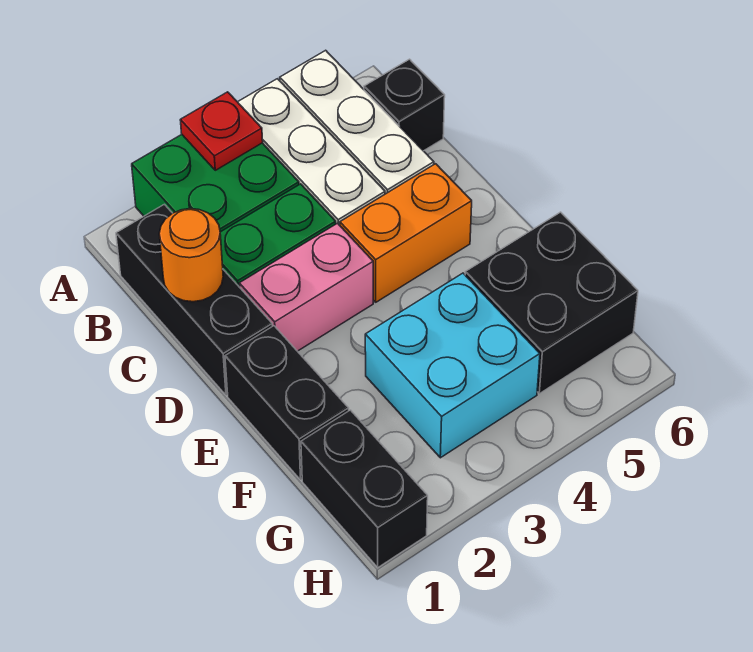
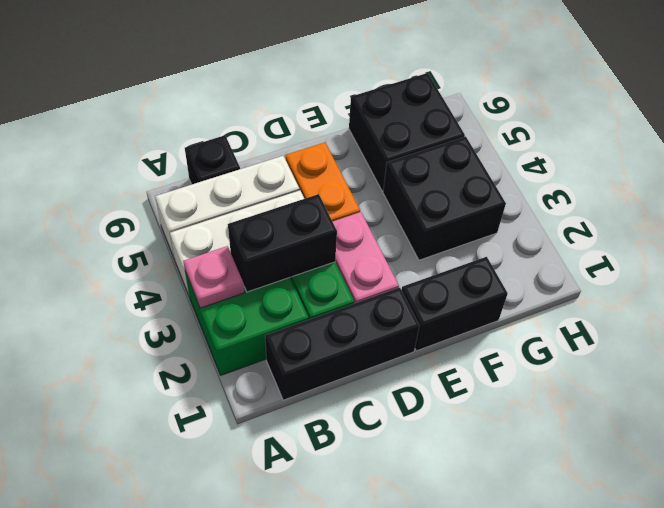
red plate A3 level 2 -> pink plate A3 level 2
orange round brick C1 level 2 -> none
cyan brick F3:G4 level 1 -> black brick F3:G4 level 1
black brick G1:H1 level 1 -> black brick B3:C3 level 2

